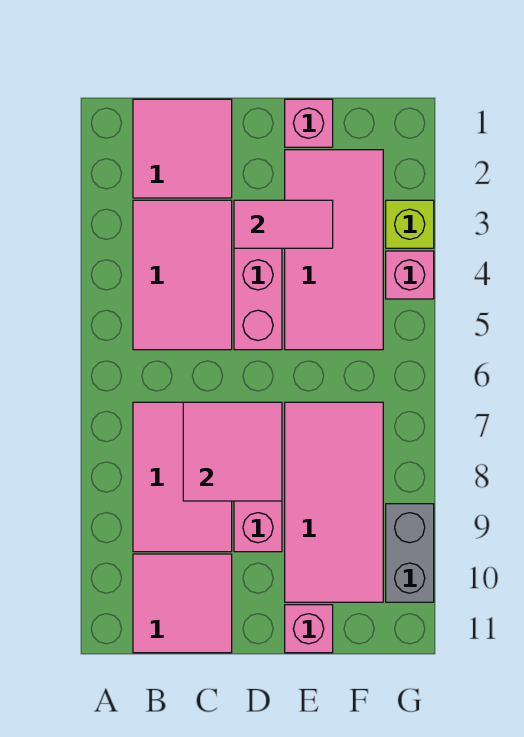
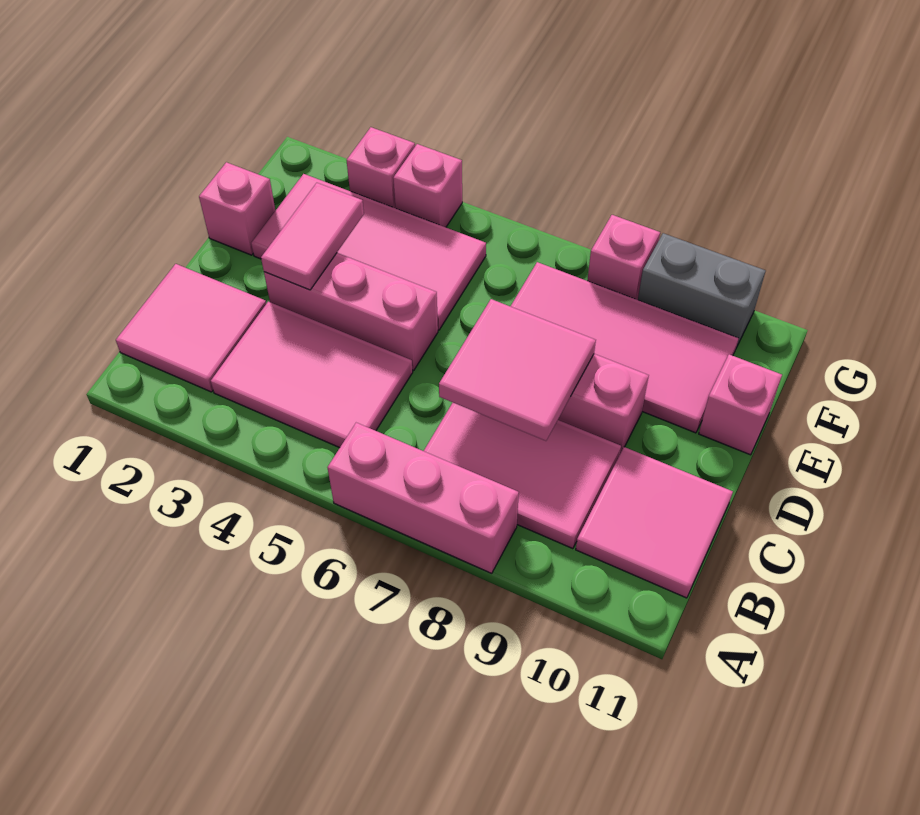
none -> pink brick A6:A8 level 1
lime brick G3 level 1 -> pink brick G3 level 1
none -> pink brick G8 level 1

